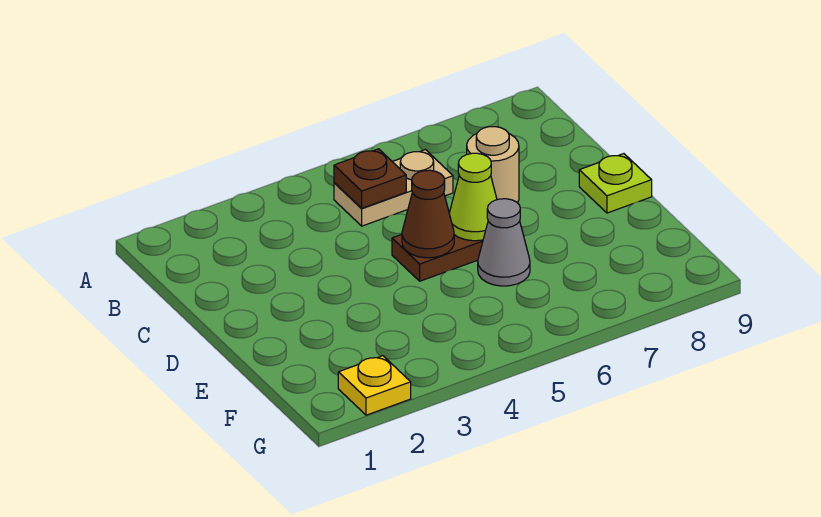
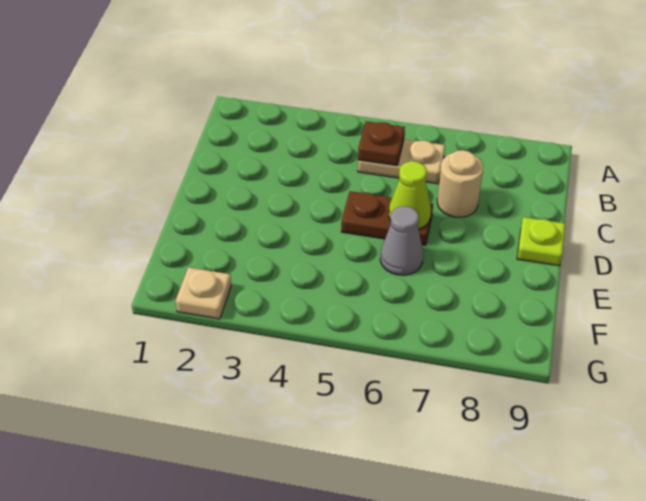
brown cone D5 level 2 -> none
yellow plate G2 level 1 -> tan plate G2 level 1

